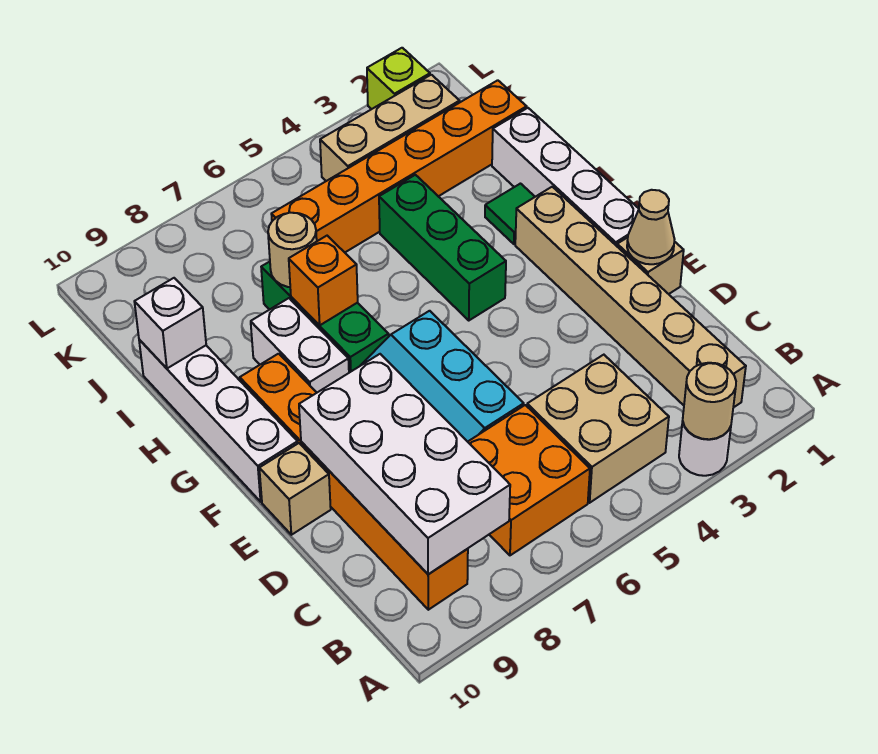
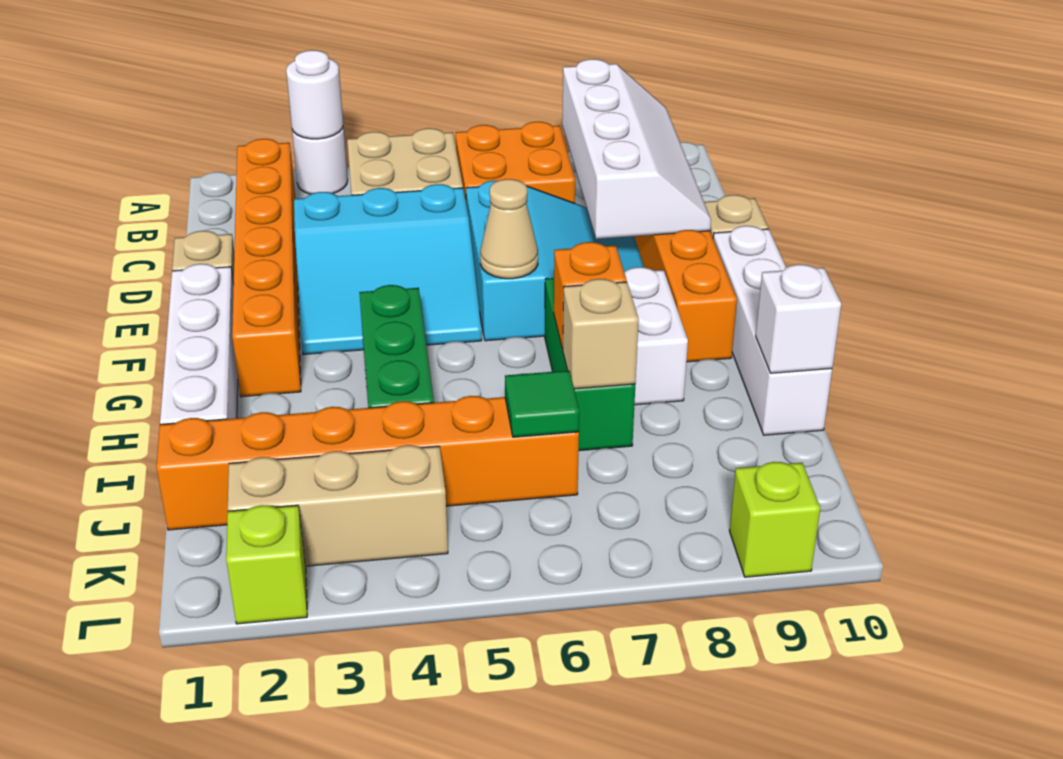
tan round brick A3 level 2 -> white round brick A3 level 2
tan brick B2:G2 level 1 -> orange brick B2:G2 level 1
white brick B8:E9 level 2 -> white slope B8:E9 level 2 top 8
none -> cyan slope D3:F5 level 1 top D
tan cone E1 level 2 -> tan cone F6 level 2
green tile H2 level 1 -> green tile J6 level 2
tan round brick I7 level 2 -> tan brick I7 level 2
none -> lime brick L9 level 1

